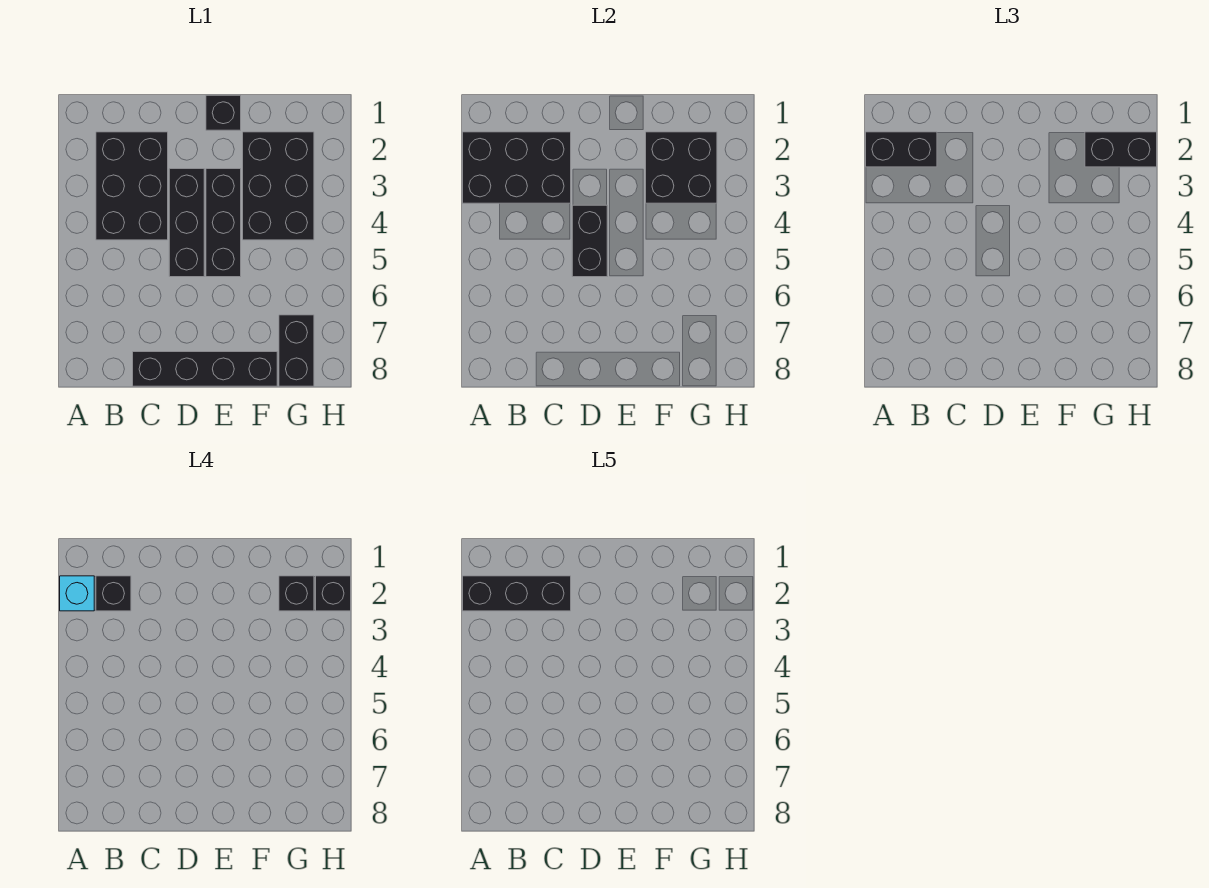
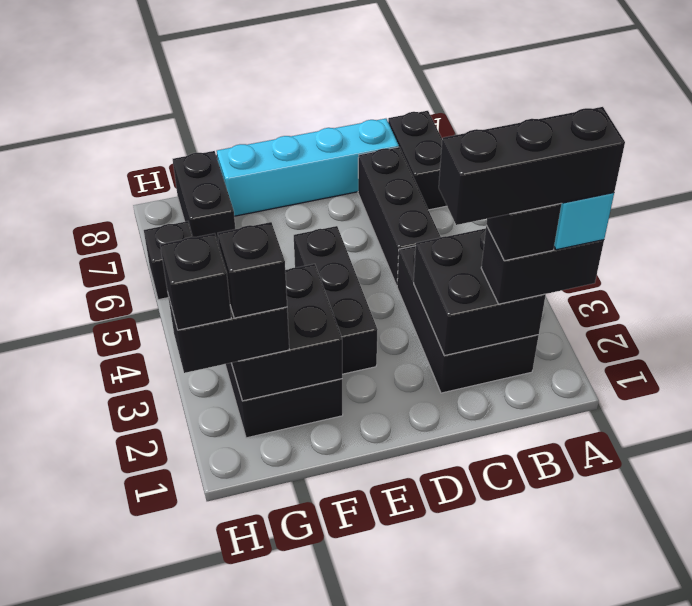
black brick A2:C3 level 2 -> black brick B2:C3 level 2
black brick C8:F8 level 1 -> cyan brick C8:F8 level 1
black brick D3:D5 level 1 -> black brick C5:C7 level 1
black brick D4:D5 level 2 -> black brick B7:B8 level 1
black brick E1 level 1 -> black brick H6 level 1

